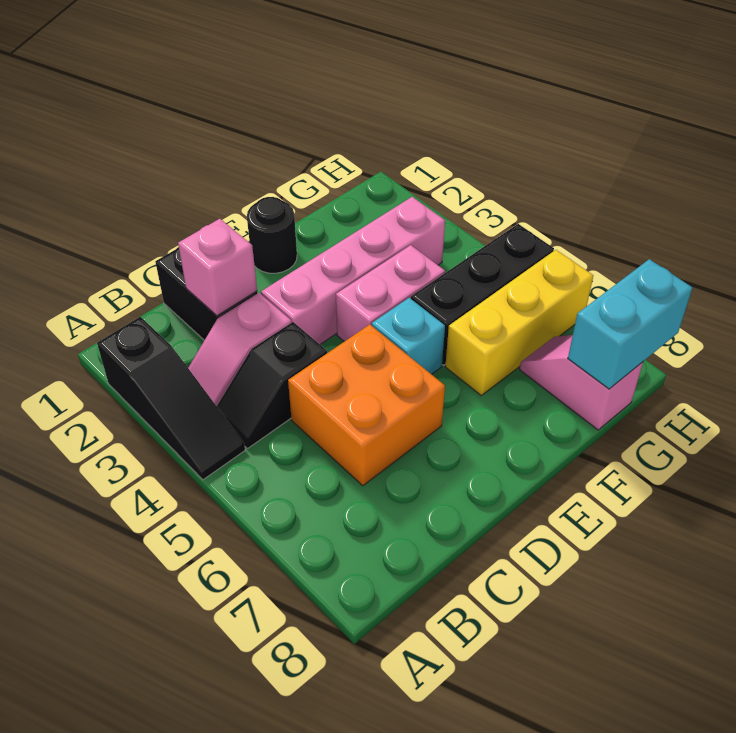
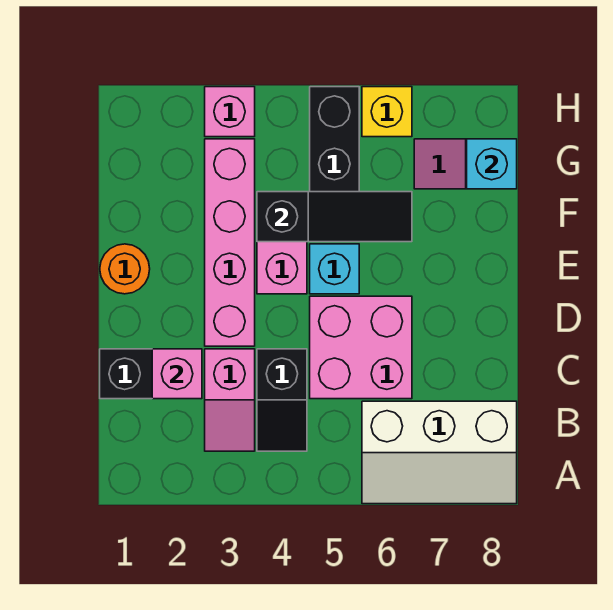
black slope A2:A4 level 1 top 2 -> black slope F4:F6 level 2 top 4
none -> white slope A6:B8 level 1 top B
orange brick C5:D6 level 1 -> pink brick C5:D6 level 1
black round brick E1 level 1 -> orange round brick E1 level 1
yellow brick F6:H6 level 1 -> yellow brick H6 level 1
cyan brick G8:H8 level 2 -> cyan brick G8 level 2
none -> pink brick H3 level 1

